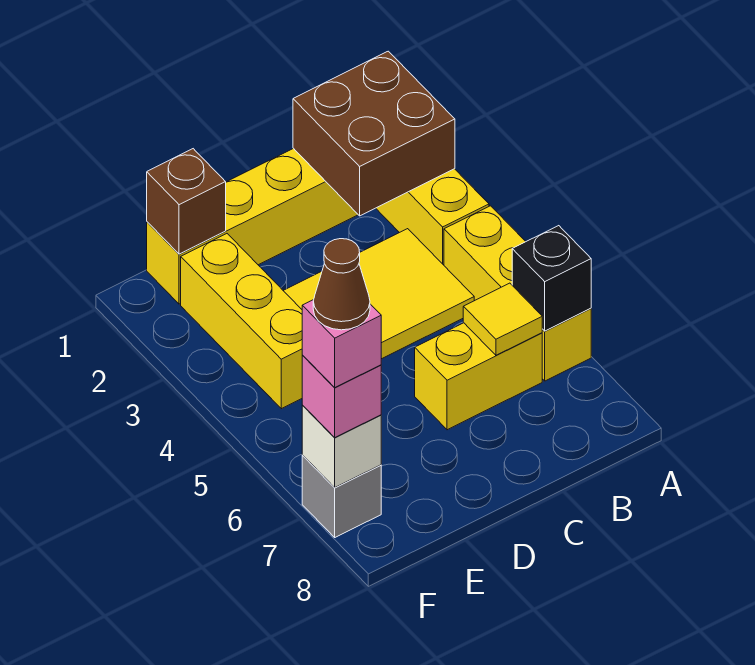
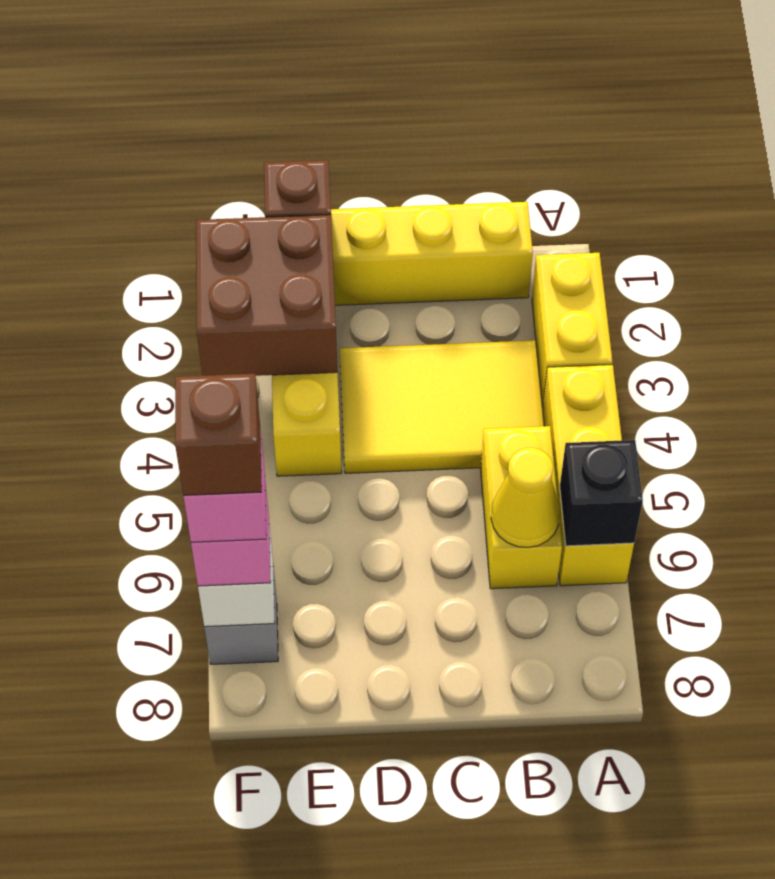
brown brick A1:B2 level 2 -> brown brick E2:F3 level 2
yellow brick B6:C6 level 1 -> yellow brick B5:B6 level 1
yellow tile B6 level 2 -> yellow cone B6 level 2
brown cone F7 level 5 -> brown brick F7 level 5

